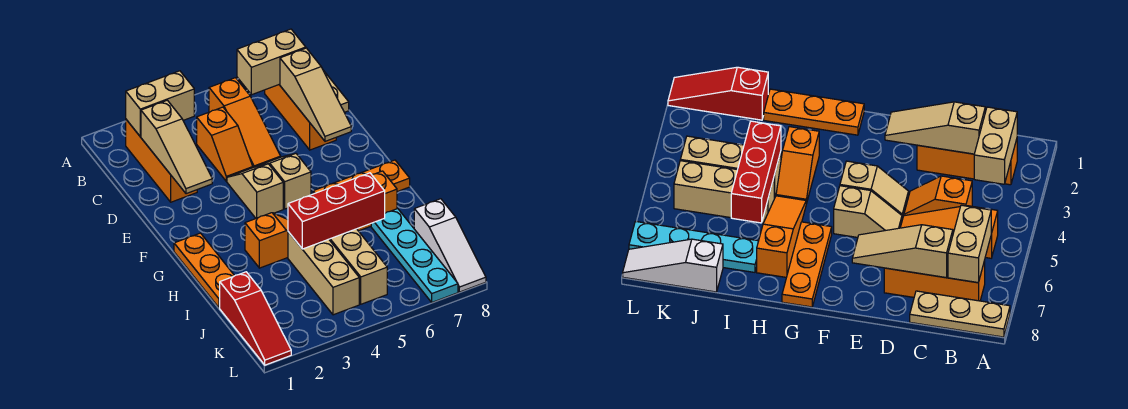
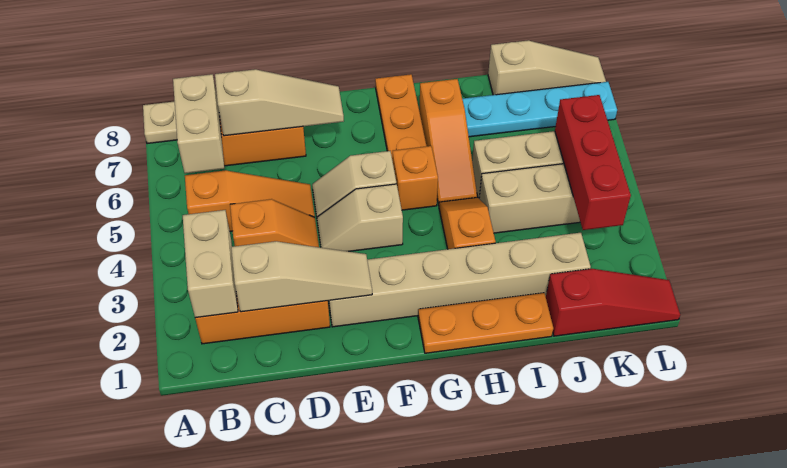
none -> tan brick E2:J2 level 1
none -> orange brick G5 level 1
red brick I4:I6 level 2 -> red brick K3:K5 level 2
white slope J8:L8 level 1 top J -> tan slope J8:L8 level 1 top J

